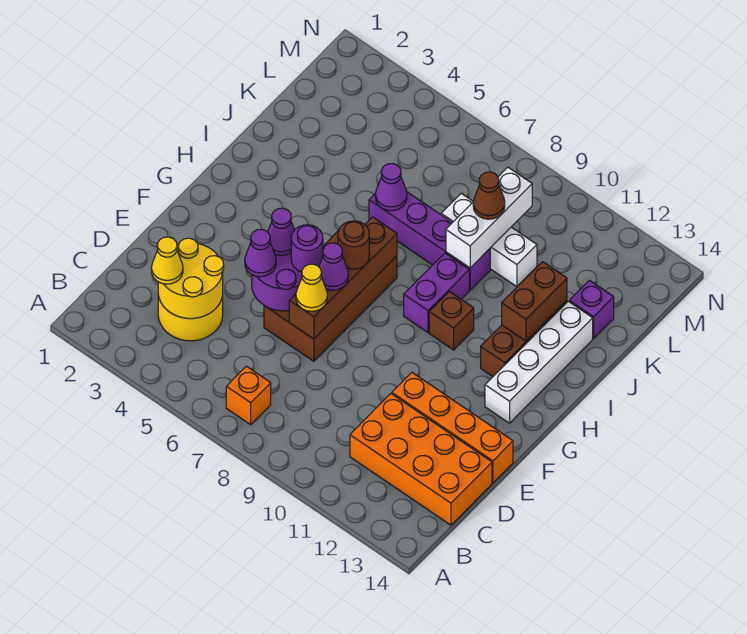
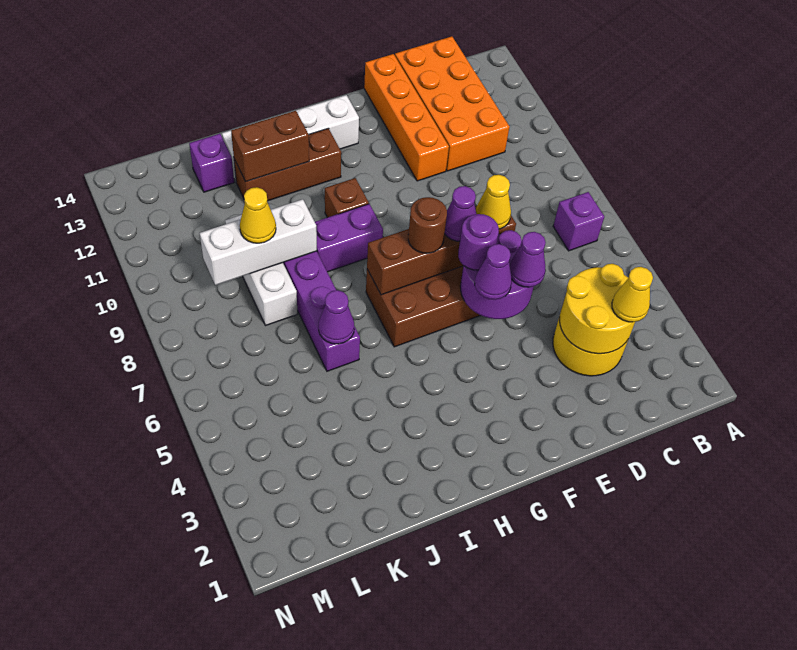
orange brick B7 level 1 -> purple brick B7 level 1
brown cone K9 level 3 -> yellow cone K9 level 3

